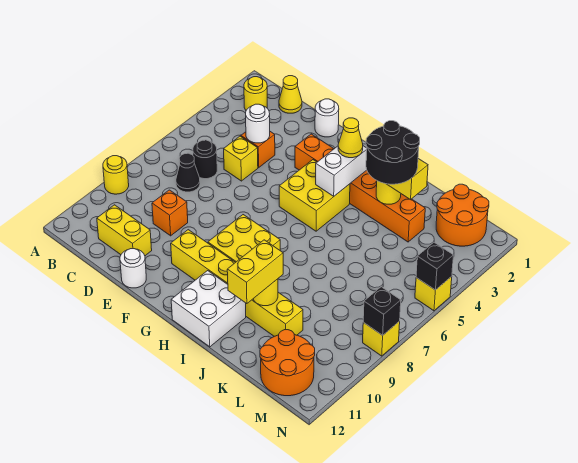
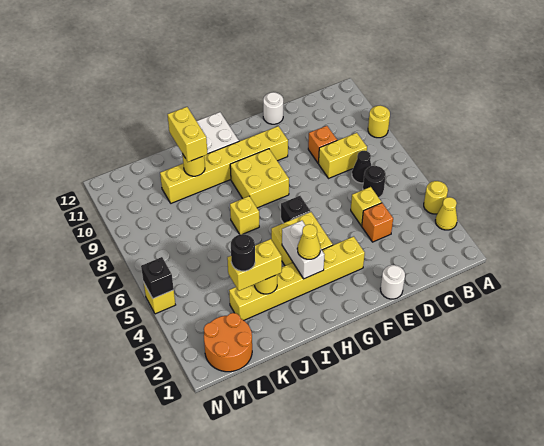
yellow round brick B2 level 1 -> yellow round brick A4 level 1
yellow cone C1 level 1 -> yellow cone A3 level 1
yellow brick C11:D11 level 1 -> yellow brick C8:D8 level 1
white round brick D4 level 2 -> none
orange brick F3:K3 level 1 -> yellow brick F3:K3 level 1
black round brick J3:K4 level 4 -> black round brick K3 level 4
orange round brick L11:M12 level 1 -> none
yellow brick N8 level 1 -> yellow brick I7 level 1
black brick N8 level 2 -> black brick G6 level 1

